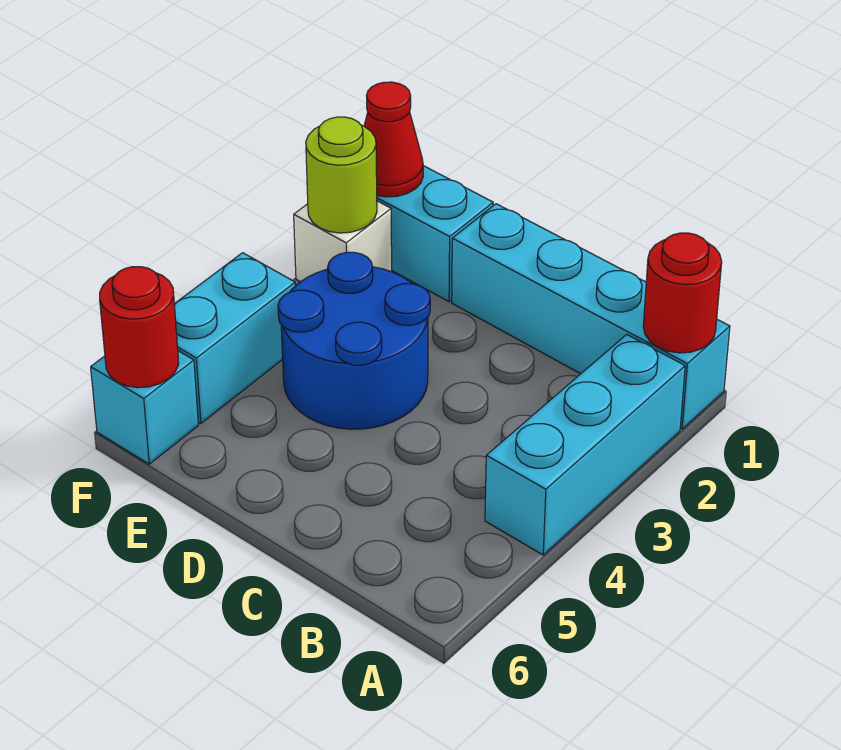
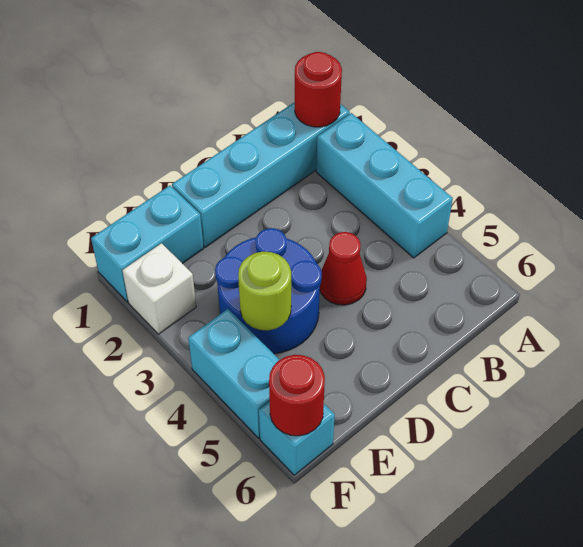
red cone F1 level 2 -> red cone C4 level 1
lime round brick F2 level 2 -> lime round brick E4 level 2

